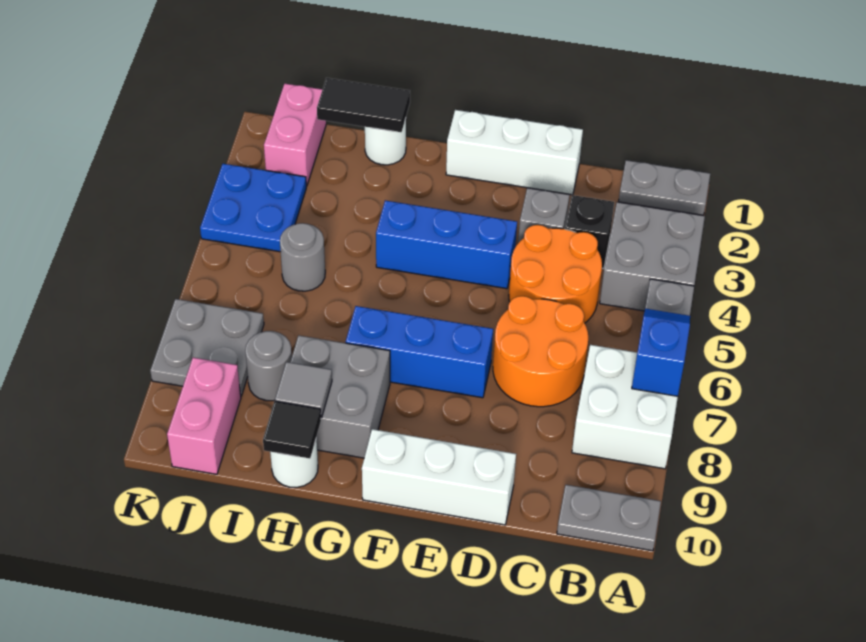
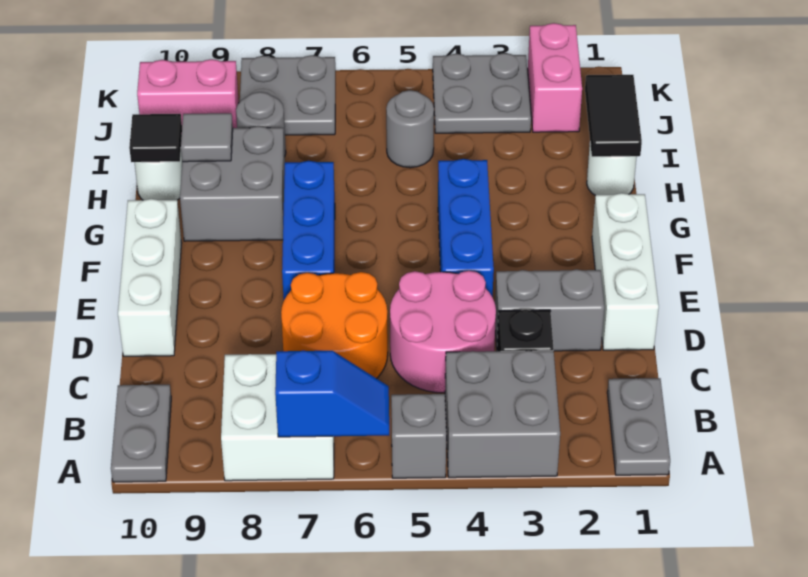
orange round brick C4:D5 level 1 -> pink round brick C4:D5 level 1
grey brick D3 level 1 -> grey brick D2:D3 level 1
pink brick J1:J2 level 1 -> pink brick J2:K2 level 1
blue plate J3:K4 level 1 -> grey plate J3:K4 level 1

